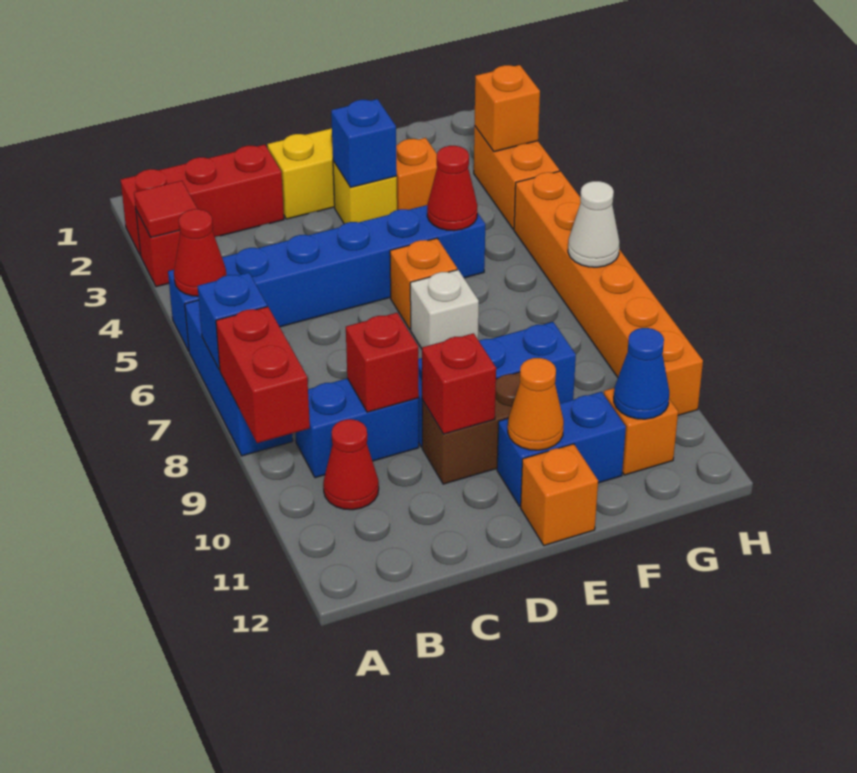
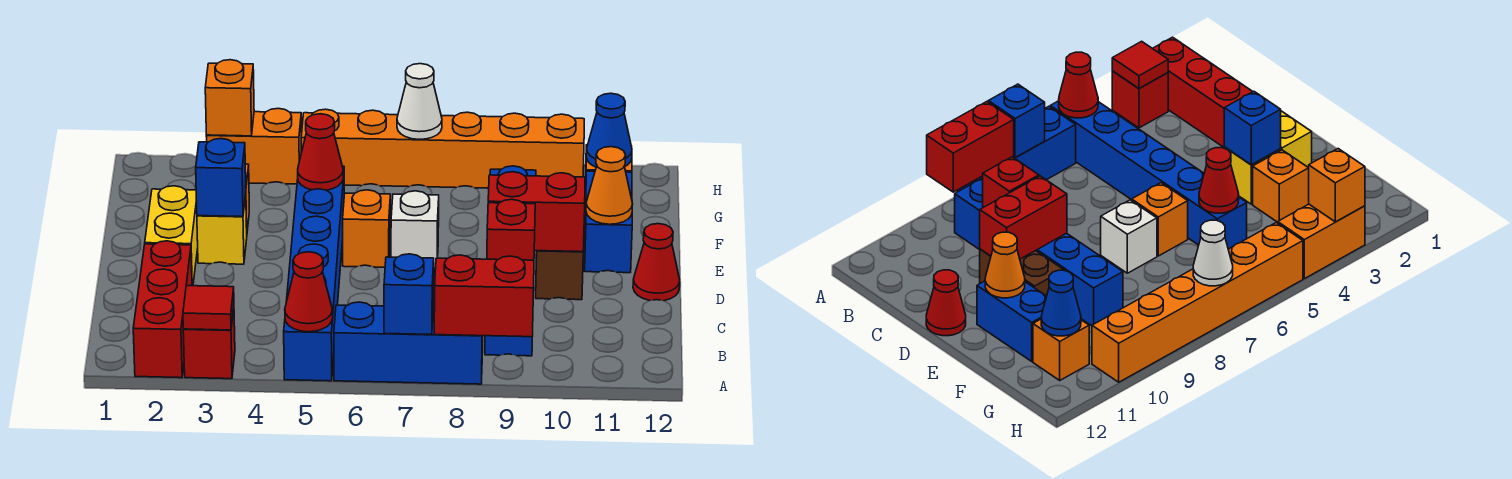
red cone B10 level 1 -> red cone D12 level 1
red brick D10 level 2 -> red brick D9:D10 level 2
orange brick E12 level 1 -> none

